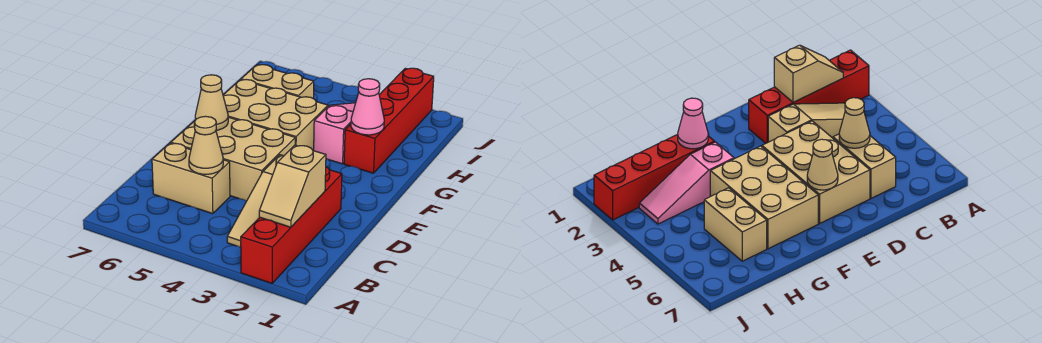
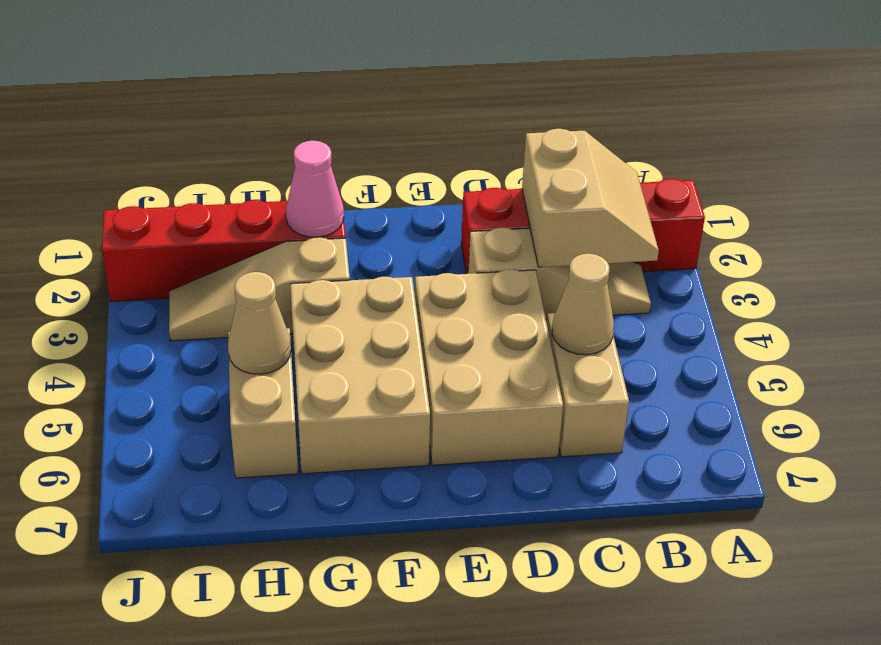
tan slope B2:C2 level 2 top C -> tan slope B2:C3 level 2 top C
tan cone E6 level 2 -> tan cone H5 level 2
pink slope G3:I3 level 1 top G -> tan slope G3:I3 level 1 top G

